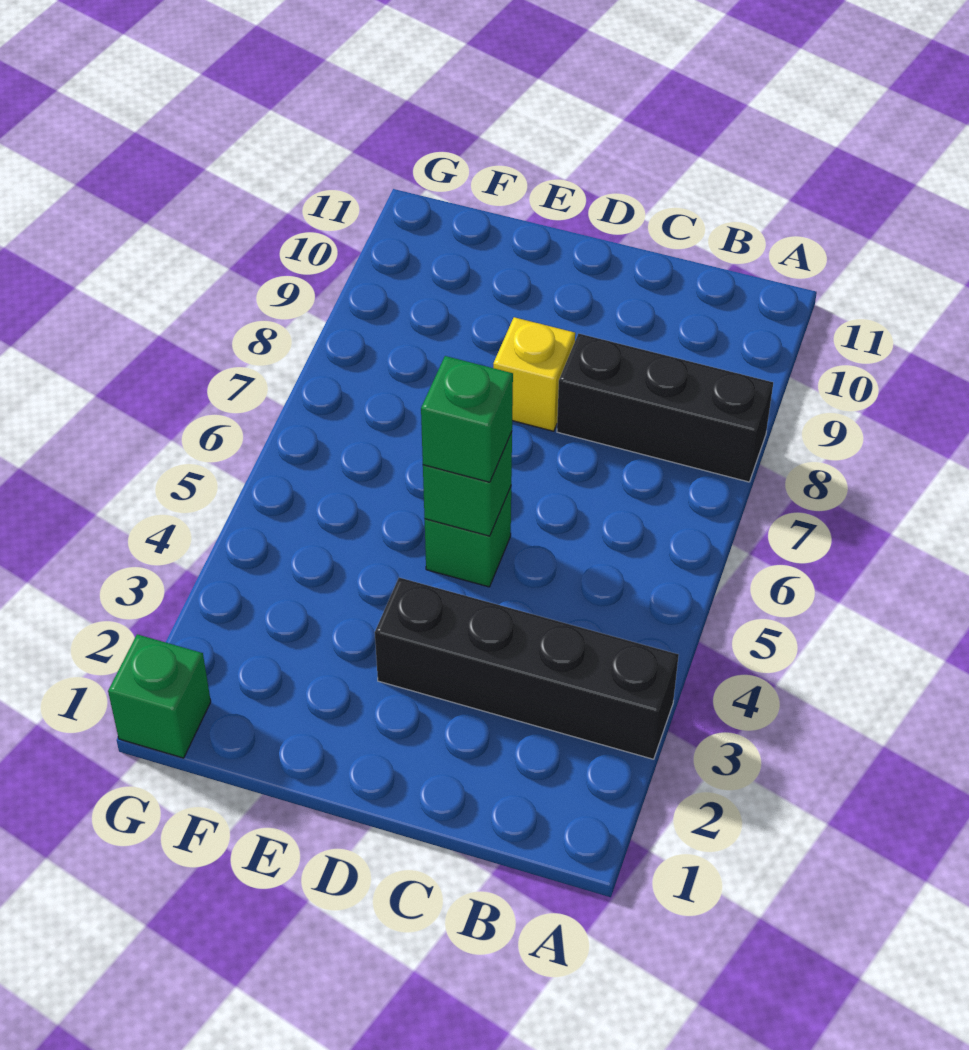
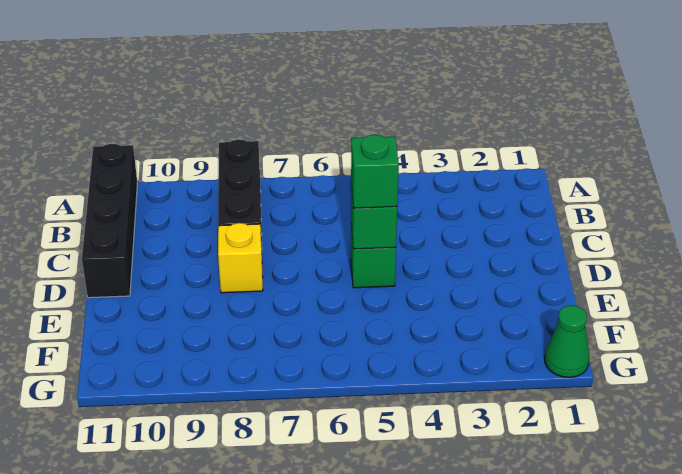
black brick A3:D3 level 1 -> black brick A11:D11 level 1
green brick G1 level 1 -> green cone G1 level 1

